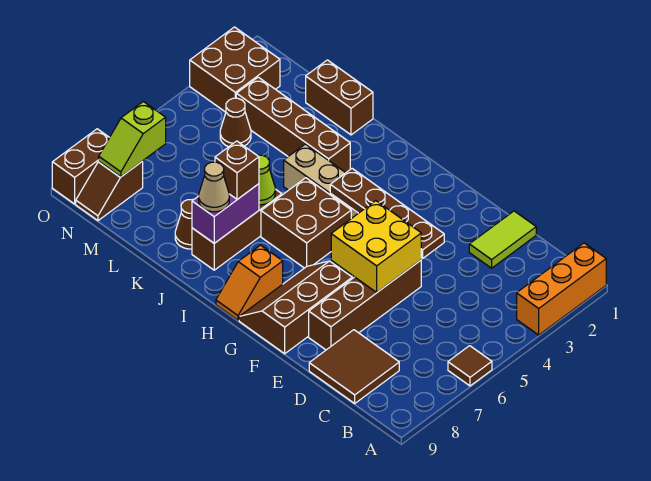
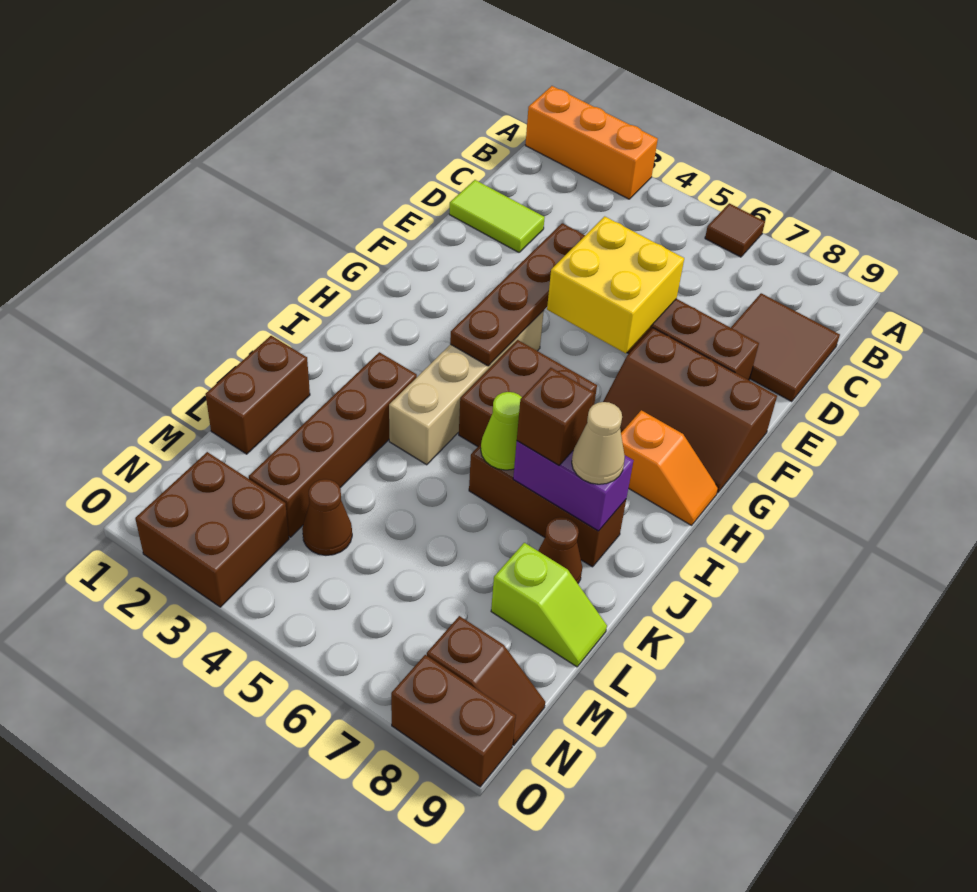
lime slope N7:N8 level 2 top 7 -> lime slope L8:L9 level 1 top 8

